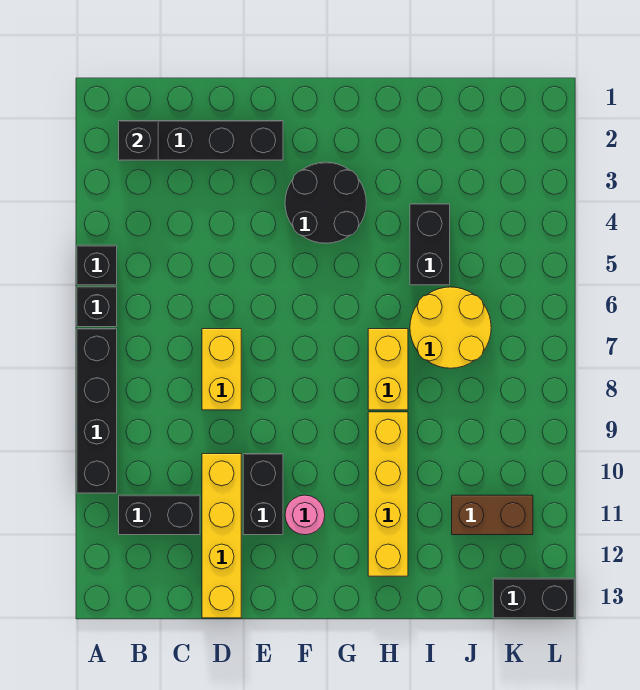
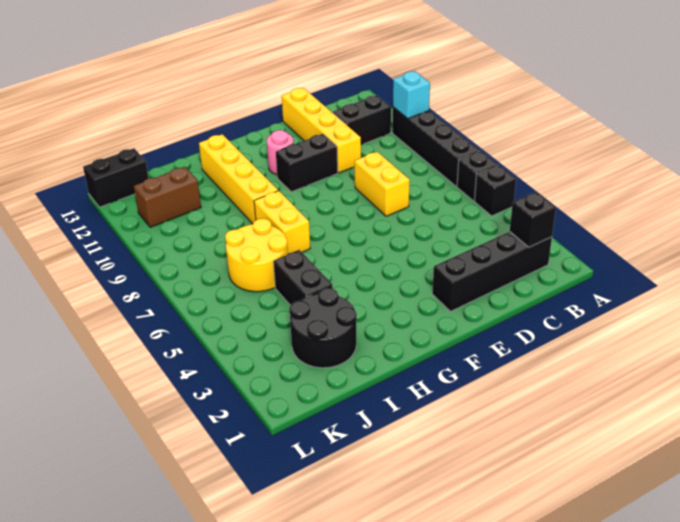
none -> cyan brick A10 level 2
black brick E10:E11 level 1 -> black brick E10:F10 level 1
black round brick F3:G4 level 1 -> black round brick I2:J3 level 1

